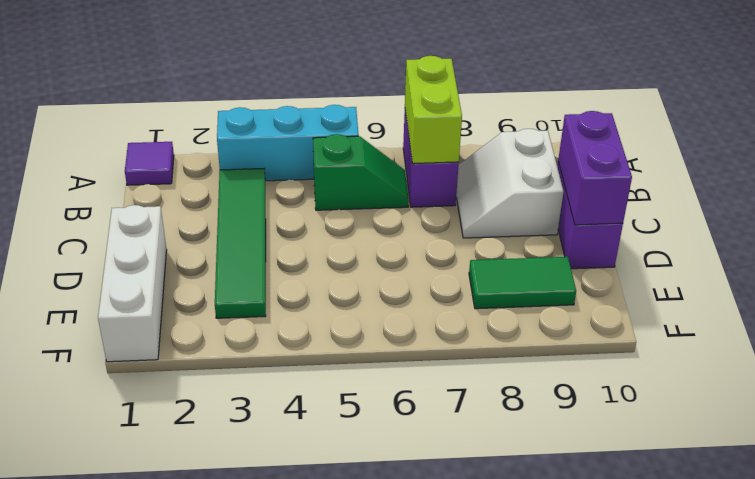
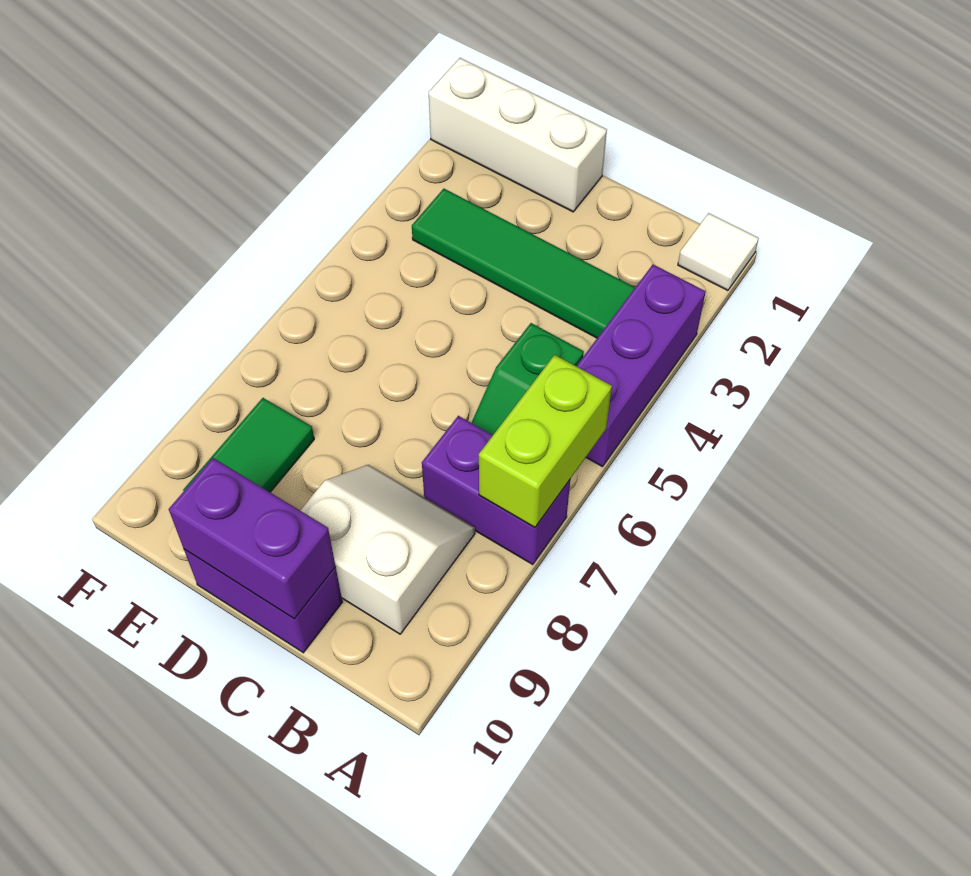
purple tile A1 level 1 -> white tile A1 level 1
cyan brick A3:A5 level 1 -> purple brick A3:A5 level 1
lime brick A7:B7 level 2 -> lime brick A6:A7 level 2

